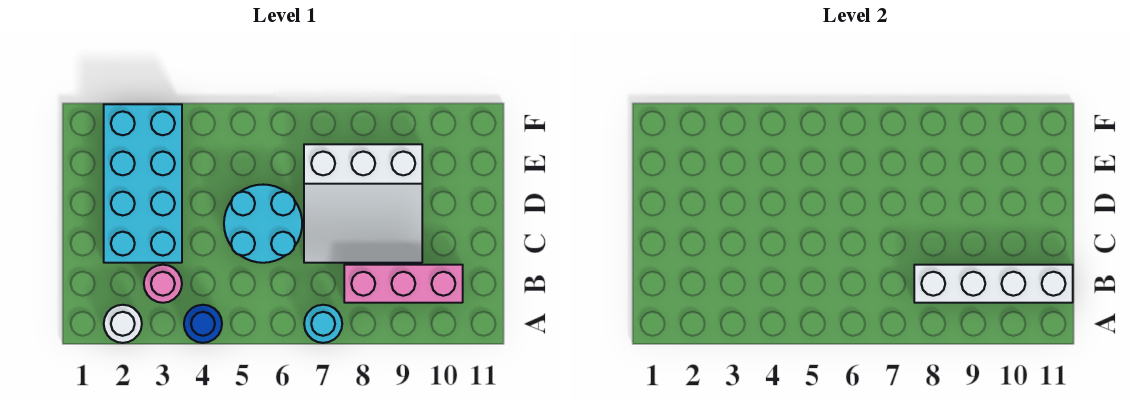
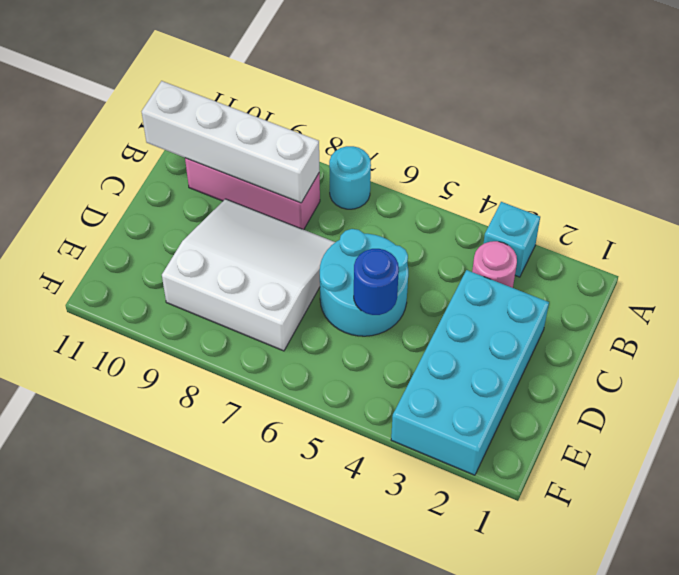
white round brick A2 level 1 -> none
none -> cyan brick A3 level 1
blue round brick A4 level 1 -> blue round brick D5 level 2

